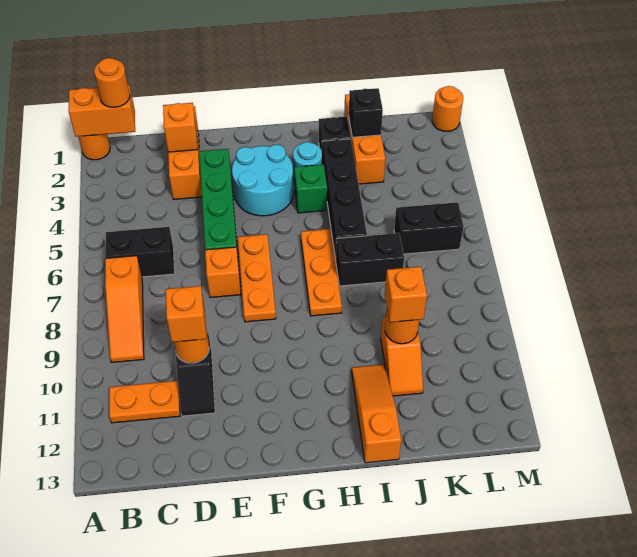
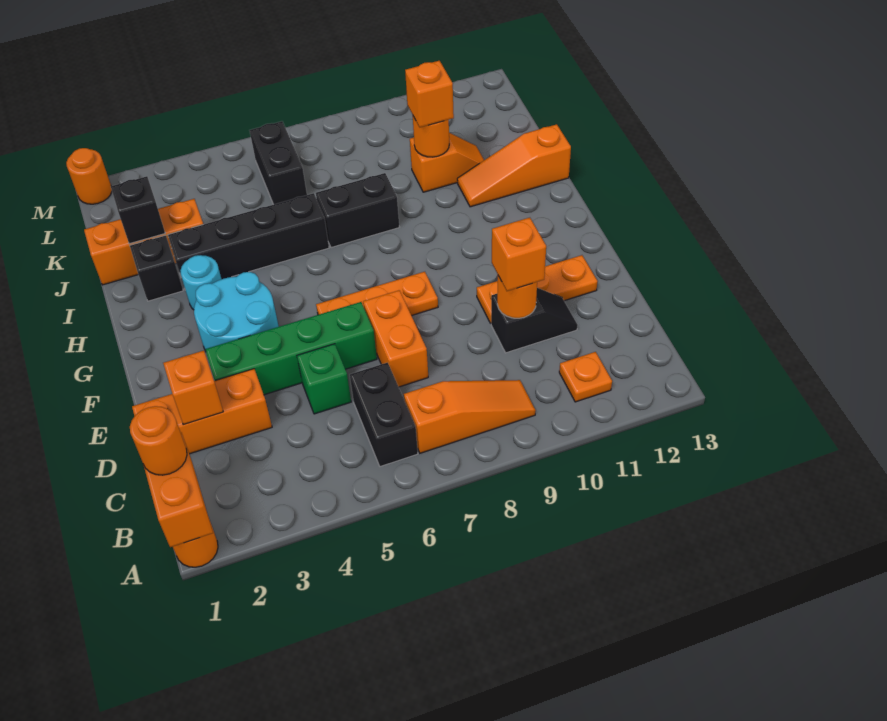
orange plate B11:C11 level 1 -> orange plate B11 level 1
orange brick E7 level 1 -> orange brick D7:E7 level 1
green brick H4 level 1 -> green brick D5 level 1
orange plate H6:H8 level 1 -> orange plate E10:E12 level 1
black brick I7:J7 level 1 -> black brick I7:I8 level 1

